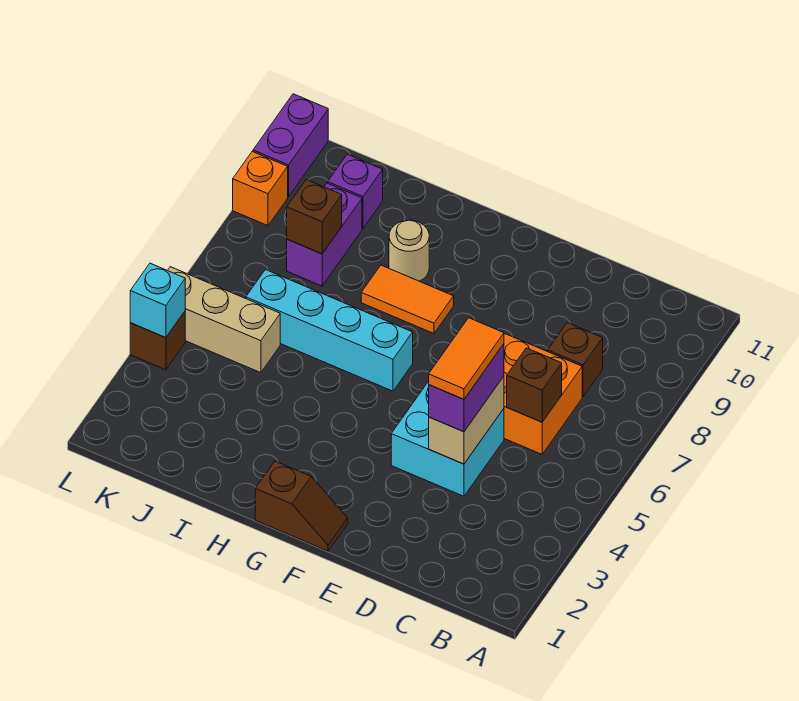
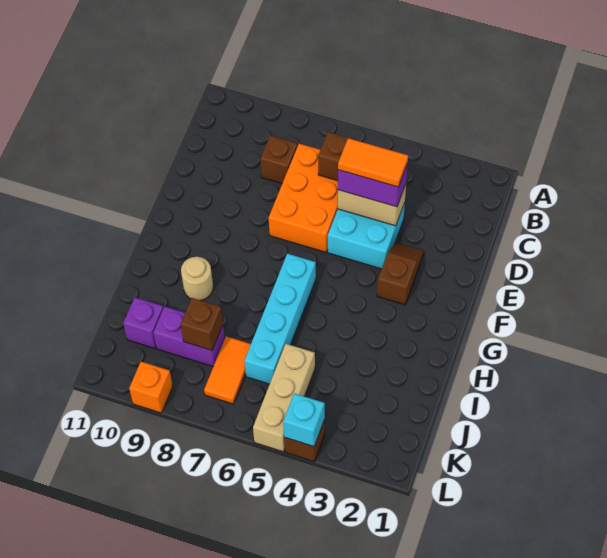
brown slope F1:G1 level 1 top G -> brown slope E3:F3 level 1 top F
orange tile G8:H8 level 1 -> orange tile J7:K7 level 1
purple brick L10:L11 level 1 -> none

